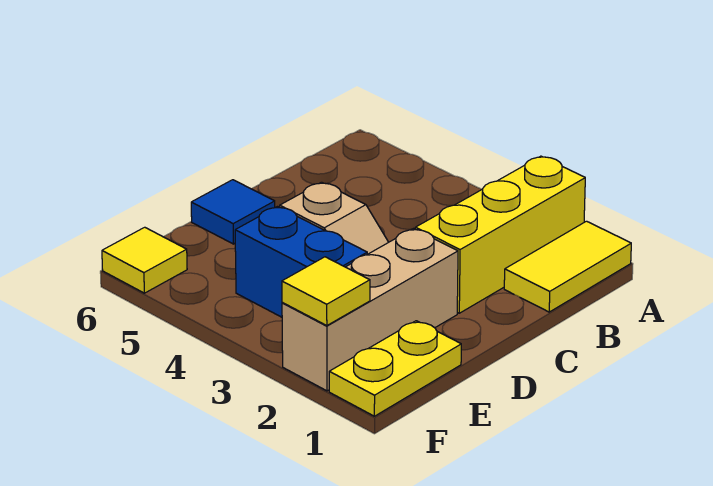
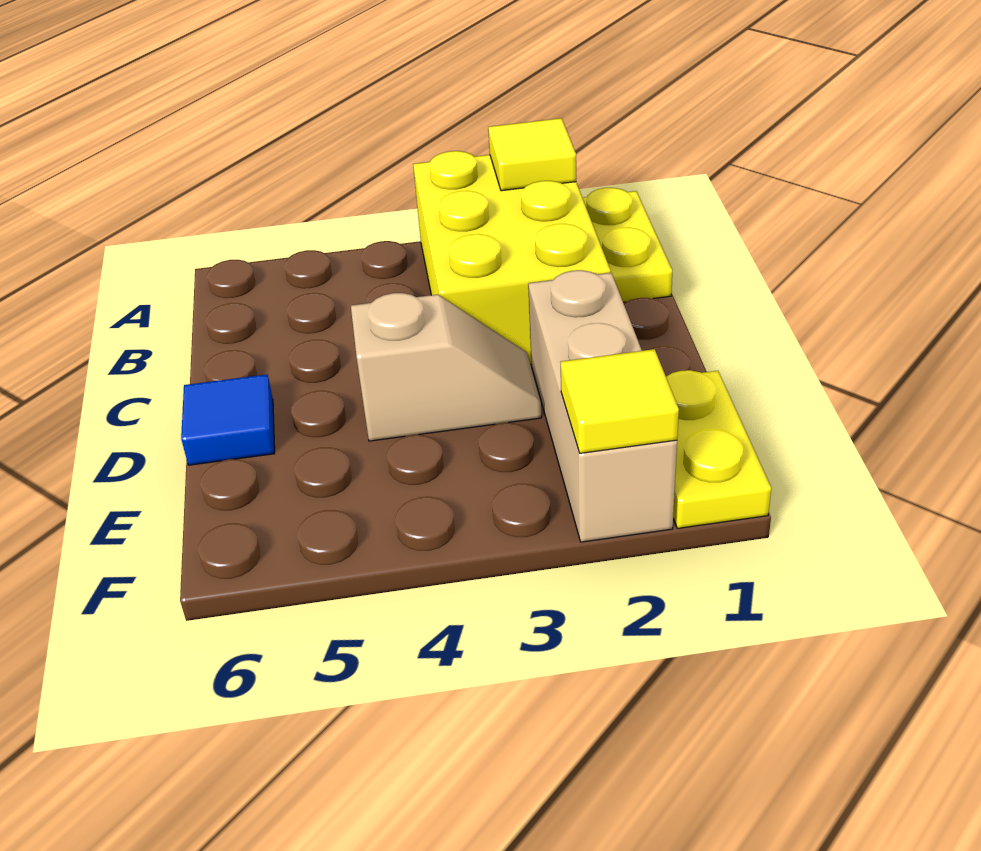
yellow tile A1:B1 level 1 -> yellow plate A1:B1 level 1
yellow brick A2:C2 level 1 -> yellow brick A2:C3 level 1
blue brick E3:E4 level 1 -> none
yellow tile F6 level 1 -> yellow tile A2 level 2

